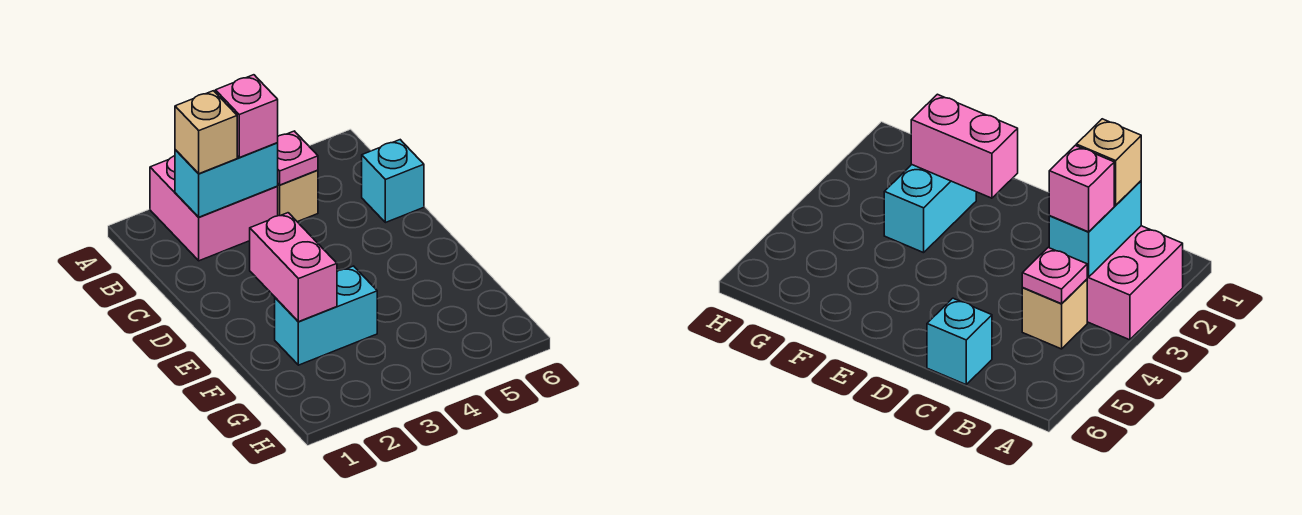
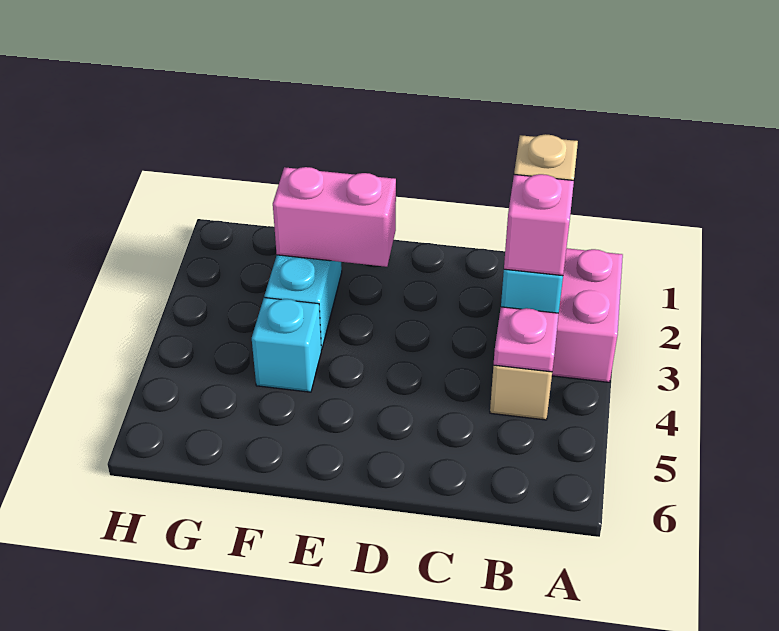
cyan brick C6 level 1 -> cyan brick F4 level 1

